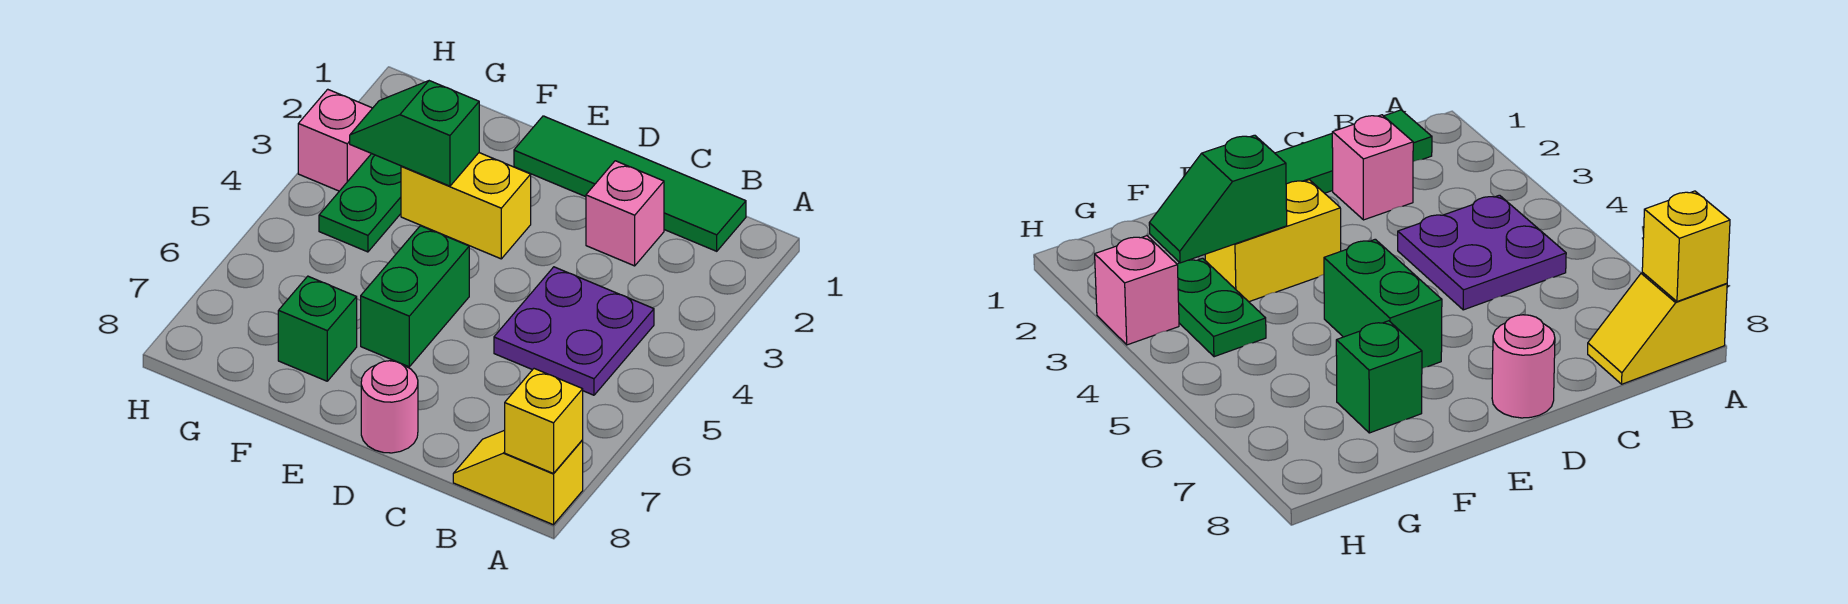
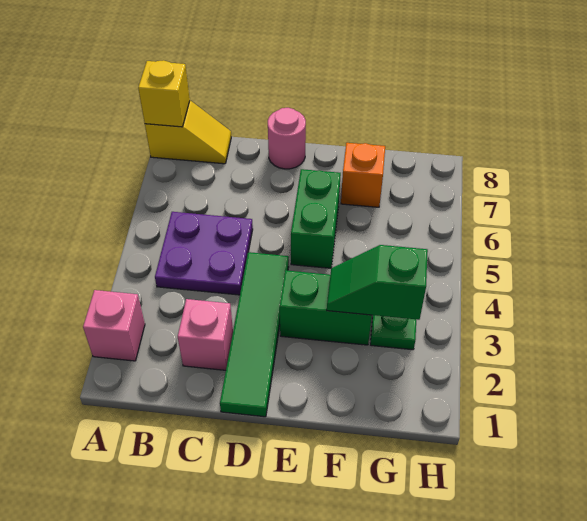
green tile B1:E1 level 1 -> green tile D1:D4 level 1
yellow brick E3:F3 level 1 -> green brick E3:F3 level 1
green slope F3:G3 level 2 top F -> green slope F3:G3 level 2 top G
green brick F7 level 1 -> orange brick F7 level 1
pink brick H3 level 1 -> pink brick A2 level 1

